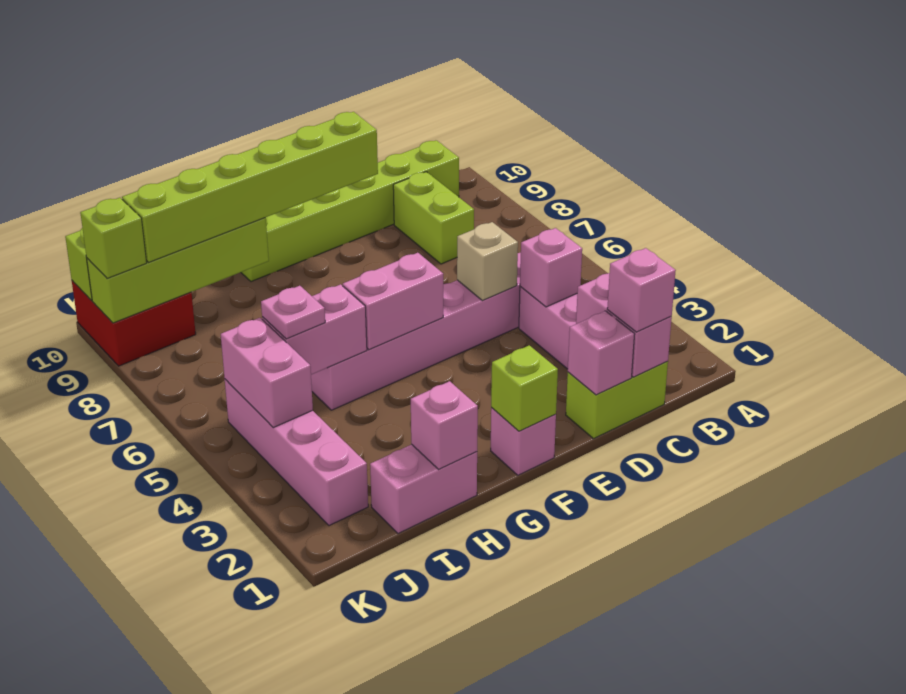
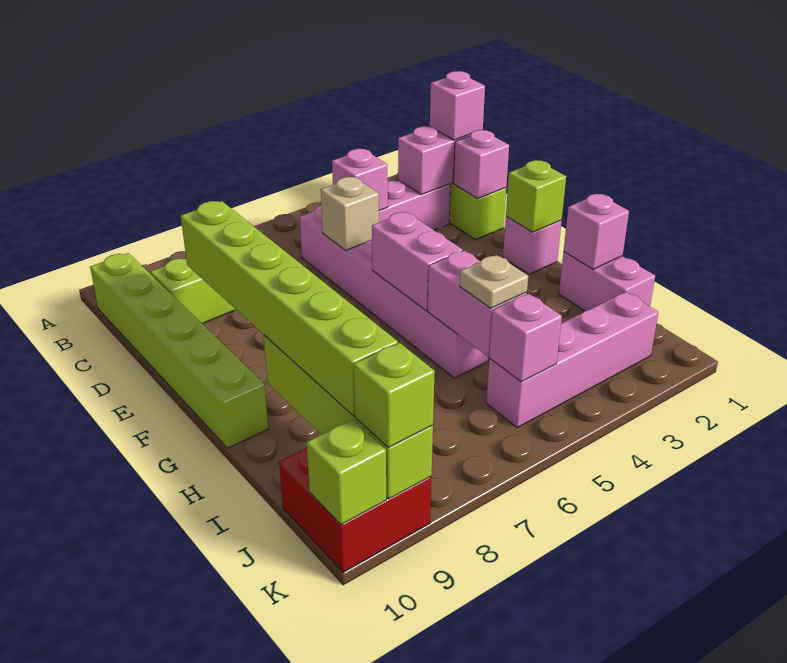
pink plate I5 level 3 -> tan plate I5 level 3
pink brick J4:J5 level 2 -> pink brick J5 level 2

